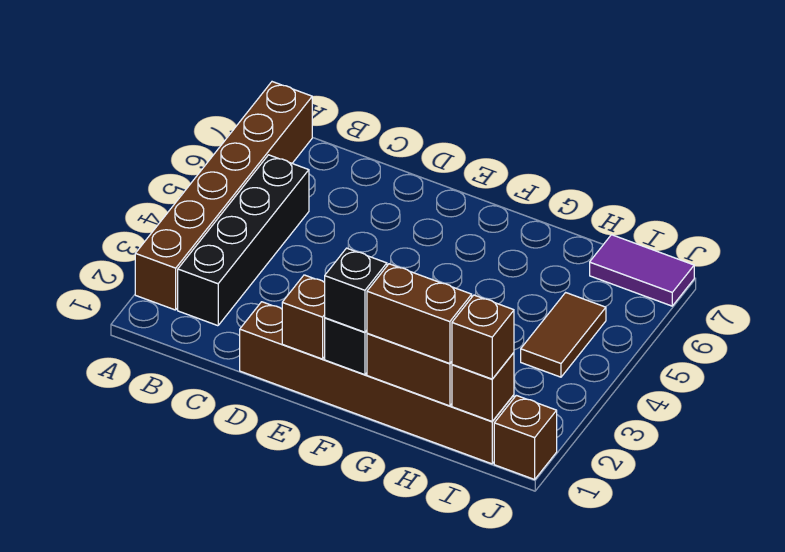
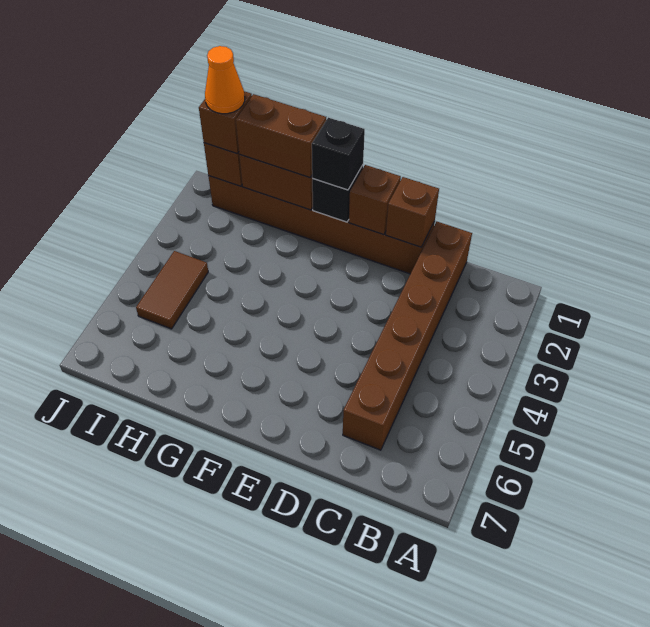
brown brick A2:A7 level 1 -> brown brick C1:C6 level 1
black brick B2:B5 level 1 -> none
none -> orange cone I1 level 4
purple tile I7:J7 level 1 -> none
brown brick J1 level 1 -> brown brick D1 level 2

